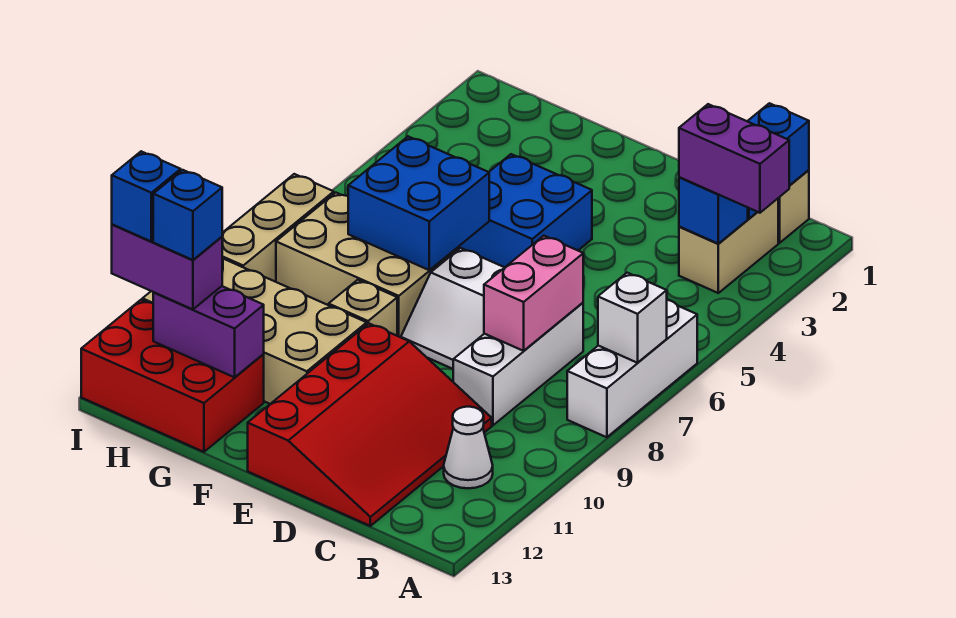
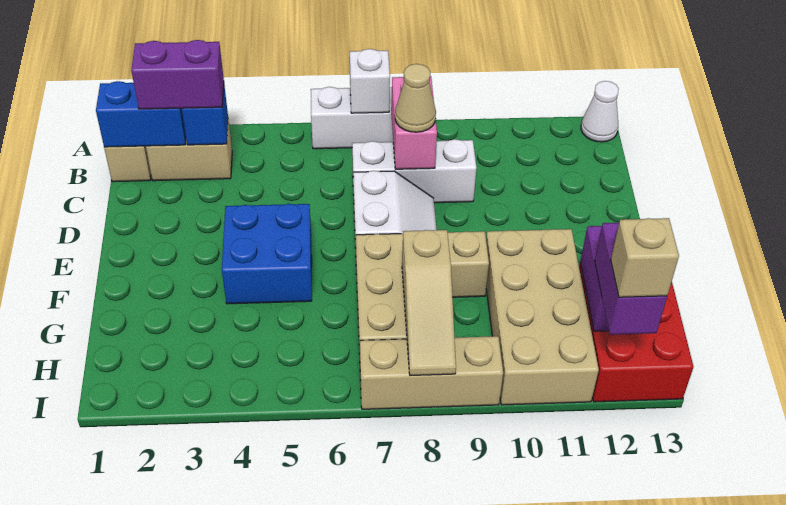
purple brick A3:B3 level 3 -> purple brick B2:B3 level 3
white cone B11 level 1 -> white cone A13 level 1
pink brick C7:C8 level 2 -> pink brick B8:C8 level 2
none -> tan cone C8 level 3
red slope C10:E13 level 1 top E -> none
blue brick F6:G7 level 2 -> none
none -> tan slope G8:I8 level 2 top G
blue brick H12 level 4 -> none
blue brick I12 level 4 -> tan brick I12 level 4

